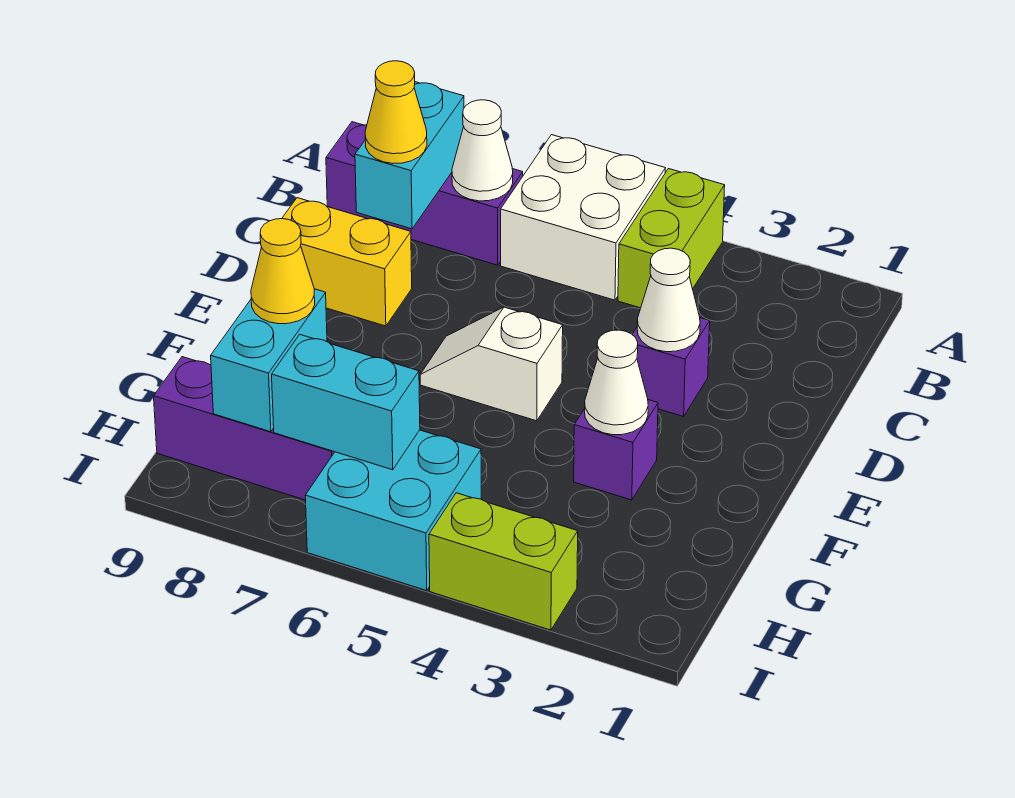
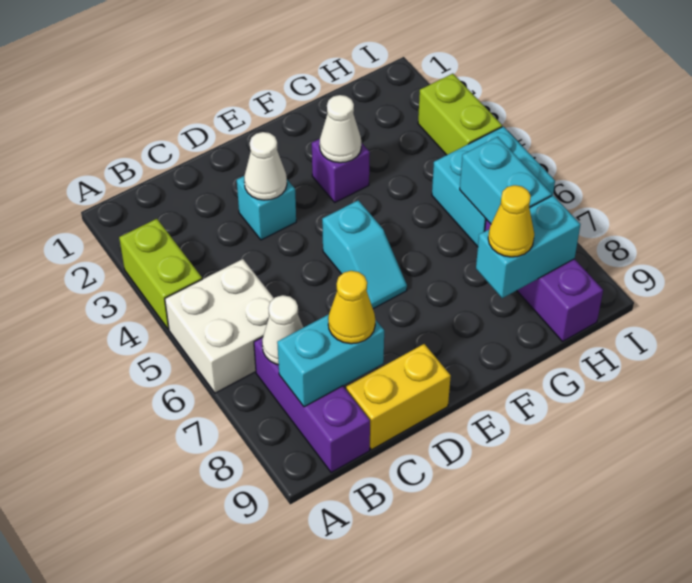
lime brick A4:B4 level 1 -> lime brick A3:A4 level 1
purple brick D3 level 1 -> cyan brick D3 level 1
yellow brick D8:D9 level 1 -> yellow brick C9:D9 level 1
white slope E5:E6 level 1 top 5 -> cyan slope E5:E6 level 1 top 5

